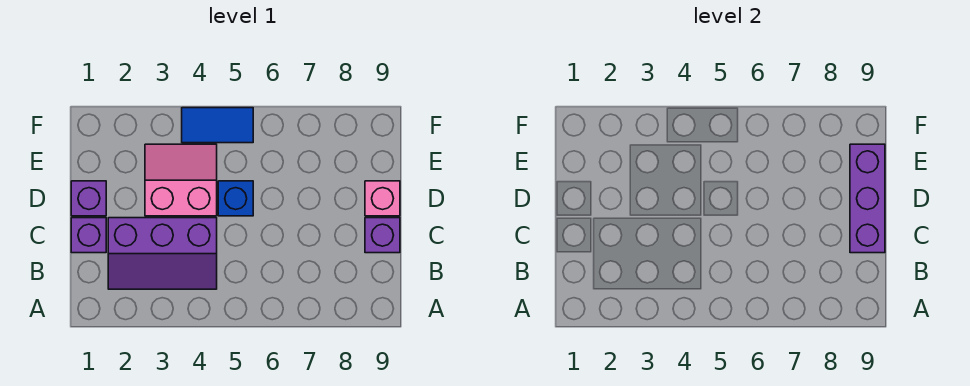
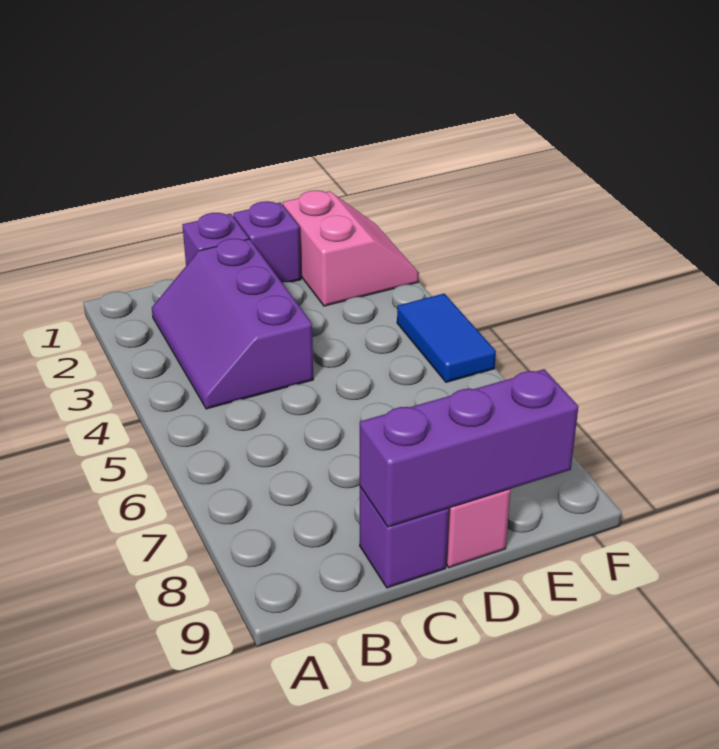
pink slope D3:E4 level 1 top D -> pink slope E1:F2 level 1 top E
blue brick D5 level 1 -> none

